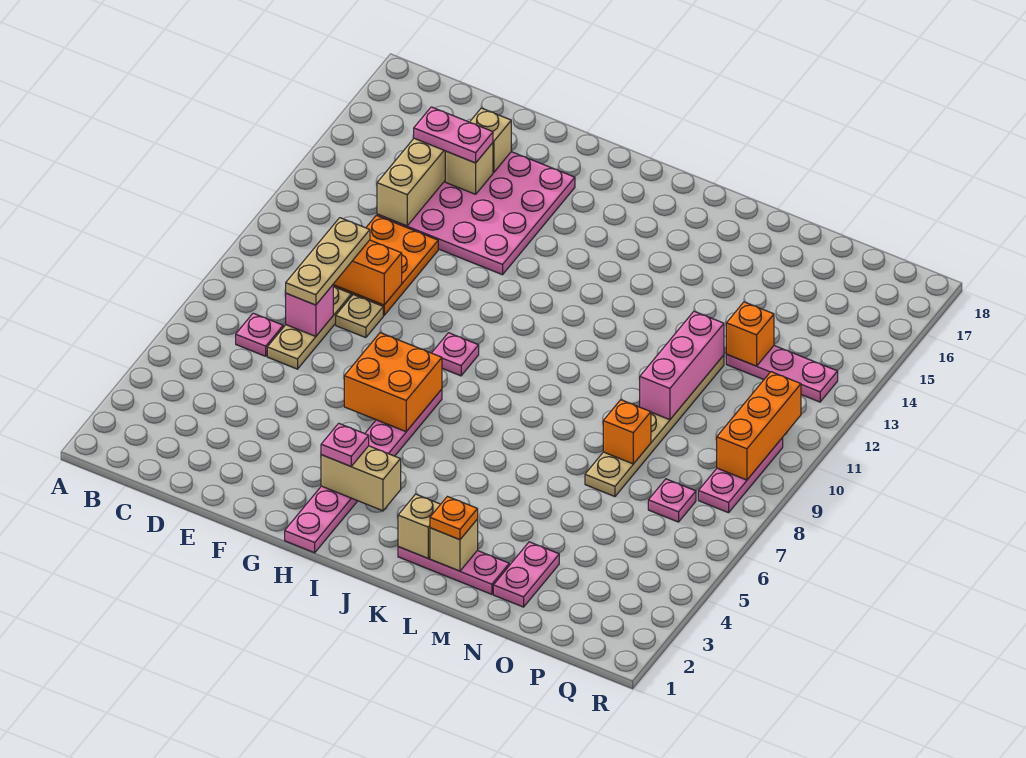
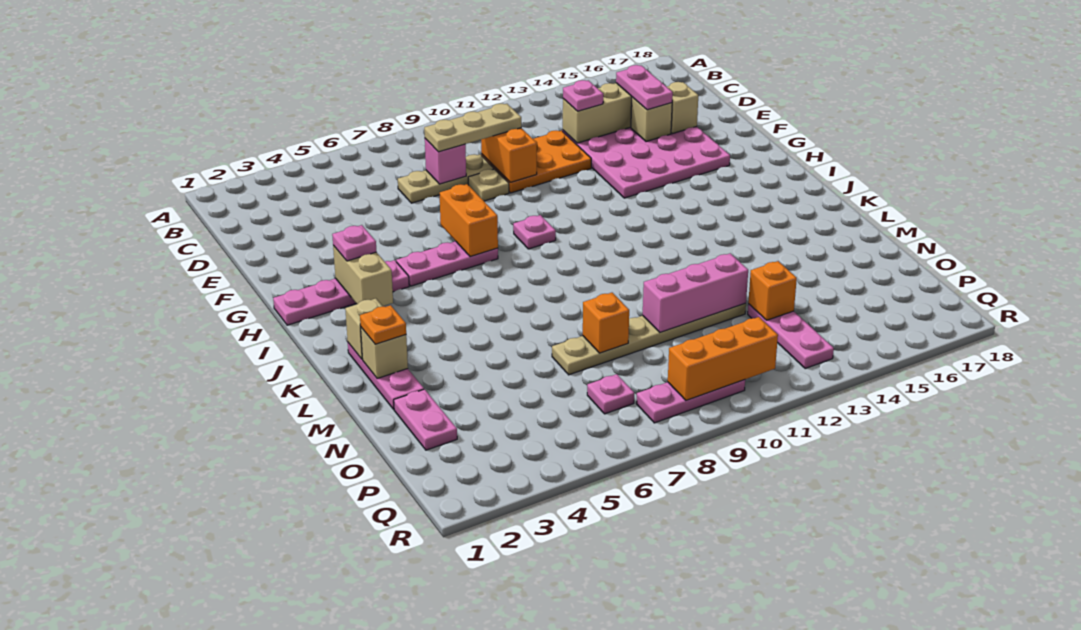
pink plate C7 level 1 -> pink plate D13 level 3
orange brick G6:H7 level 2 -> orange brick G7:H7 level 2
pink plate N2:N3 level 1 -> pink plate N2:O2 level 1

